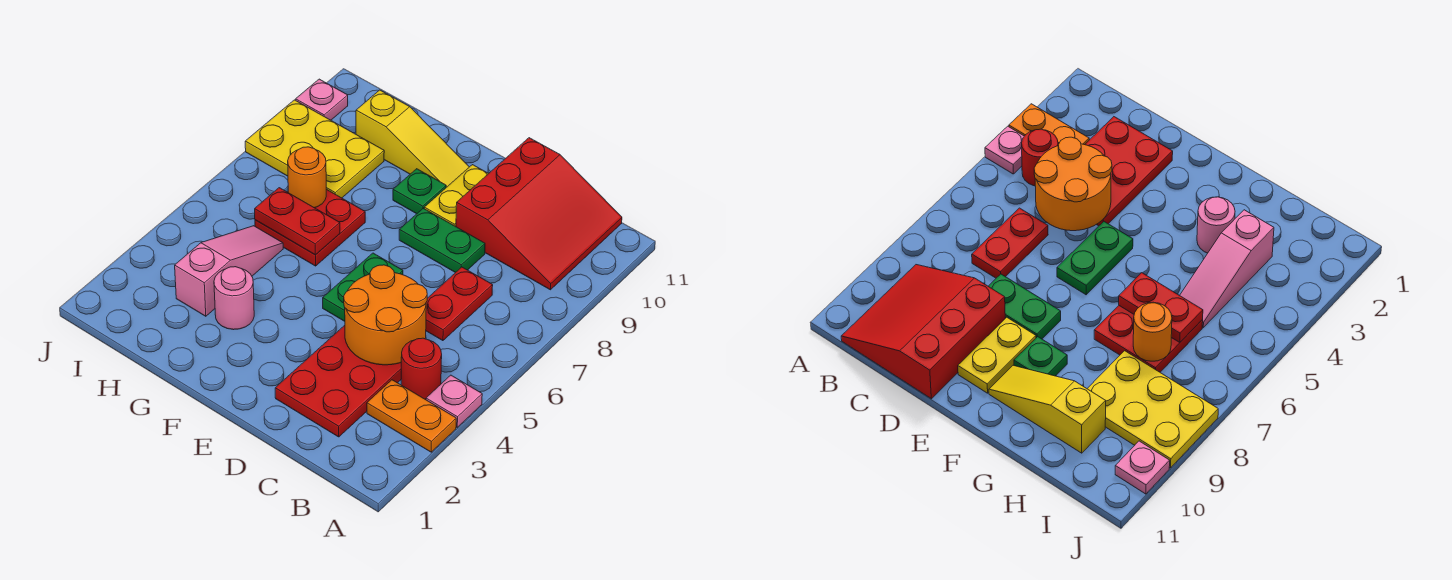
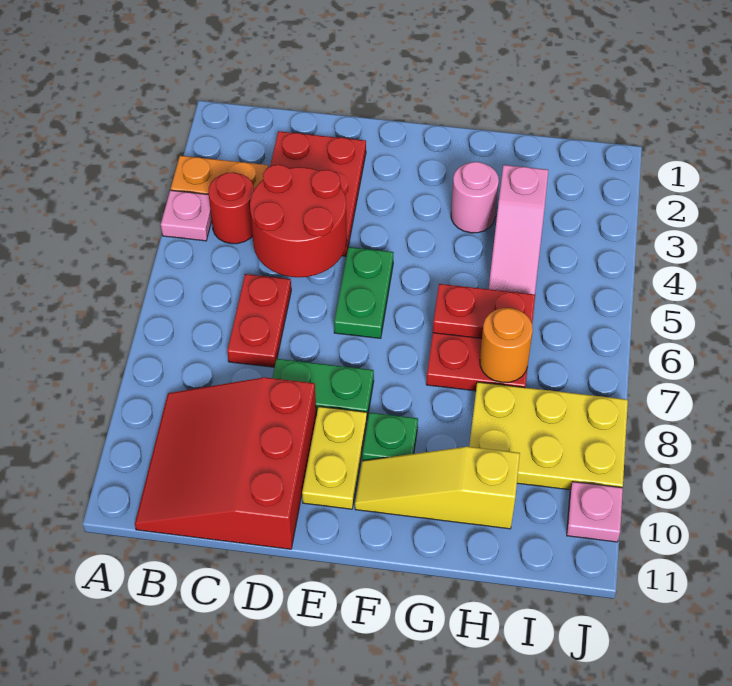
orange round brick C4:D5 level 2 -> red round brick C4:D5 level 2

